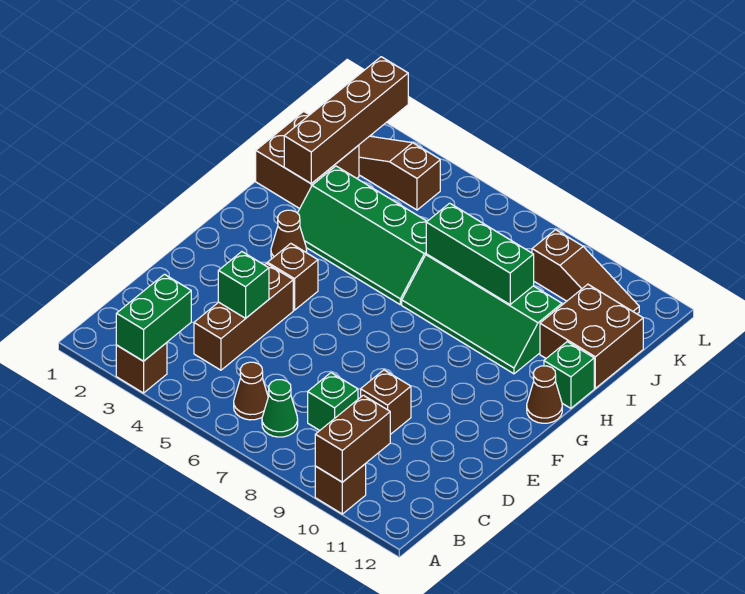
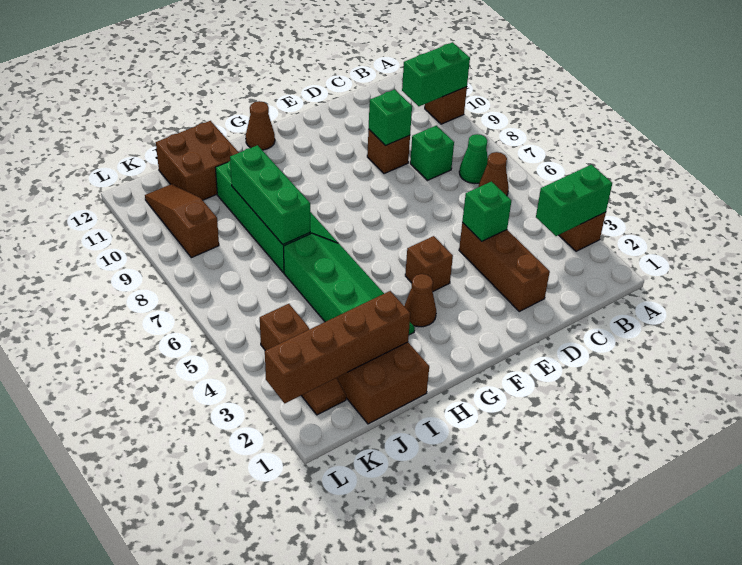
brown brick A10:B10 level 2 -> green brick A10:B10 level 2
brown brick C4:E4 level 1 -> brown brick D2:D4 level 1
green brick H12 level 1 -> green brick D9 level 2

